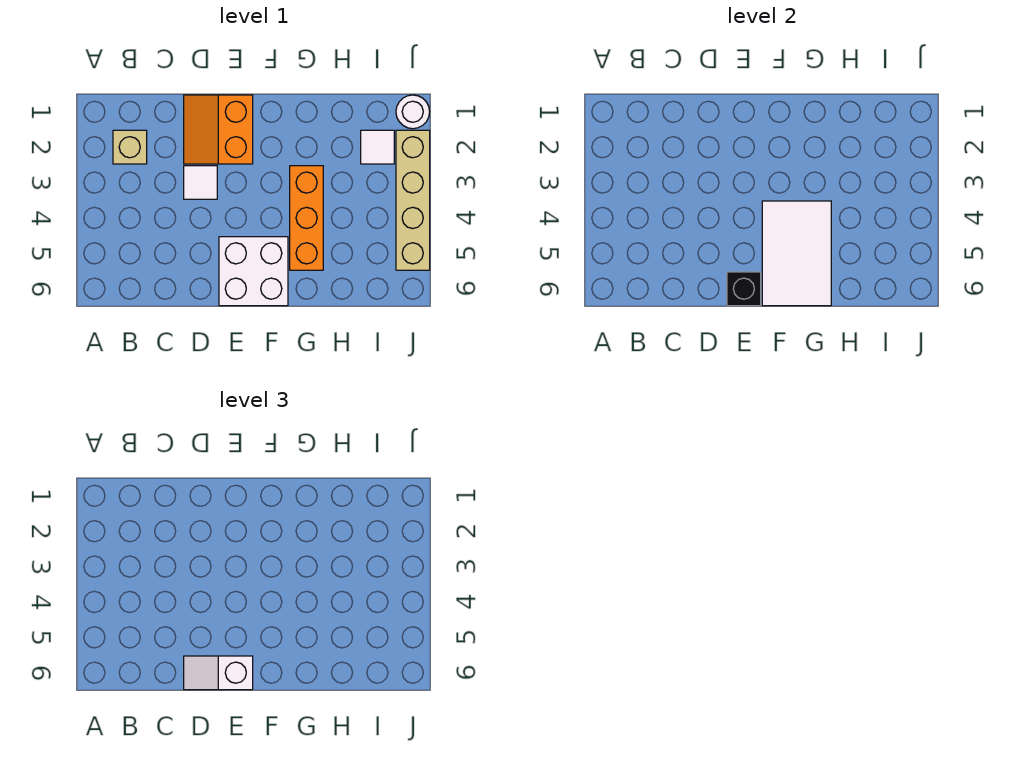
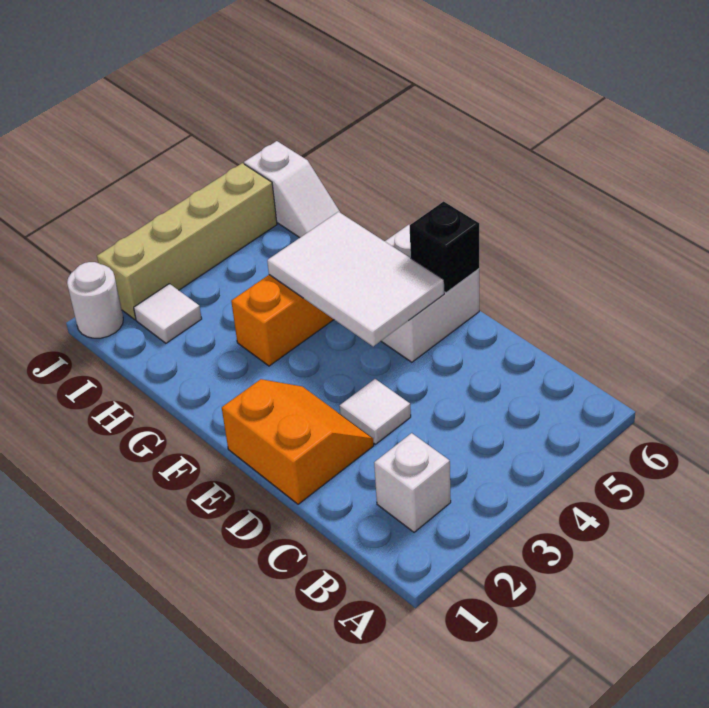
tan brick B2 level 1 -> white brick B2 level 1
orange slope D1:E2 level 1 top E -> orange slope D1:E2 level 1 top 1
white slope D6:E6 level 3 top E -> white slope I6:J6 level 1 top J
white tile F4:G6 level 2 -> white tile E4:G5 level 2

